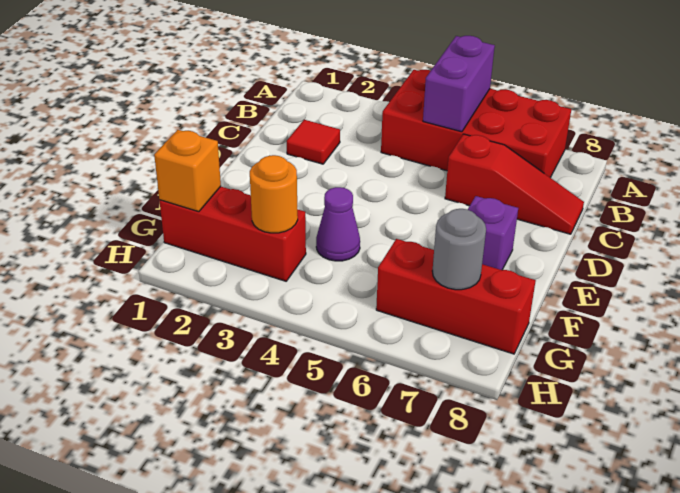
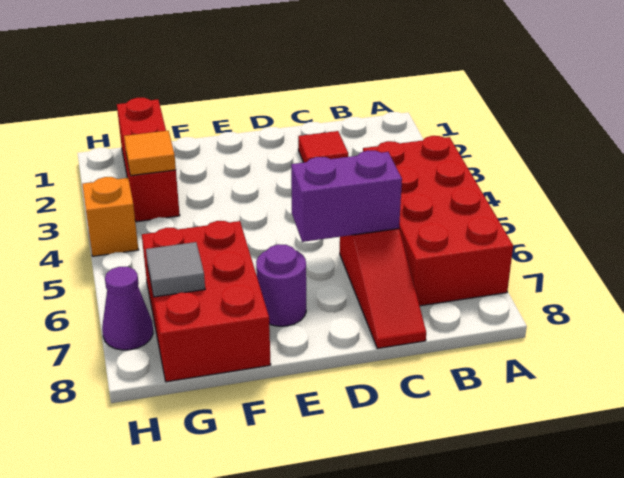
purple brick A5:B5 level 2 -> purple brick C6:D6 level 2
purple brick E7 level 1 -> purple round brick E7 level 1
purple cone F4 level 1 -> purple cone H7 level 1
orange brick G1 level 2 -> orange brick H4 level 1
orange round brick G3 level 2 -> orange tile G3 level 2
red brick G6:G8 level 1 -> red brick F6:G8 level 1
grey round brick G7 level 2 -> grey tile G7 level 2

